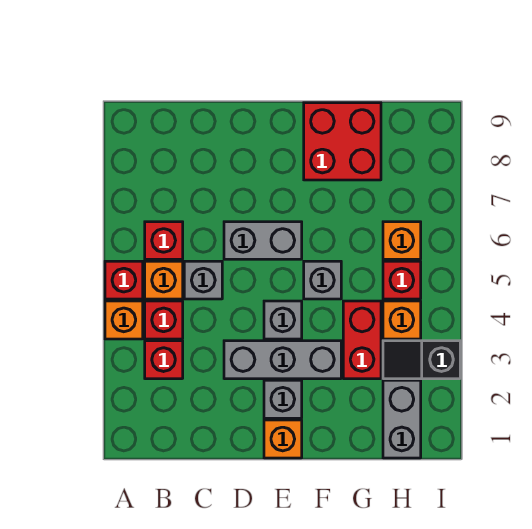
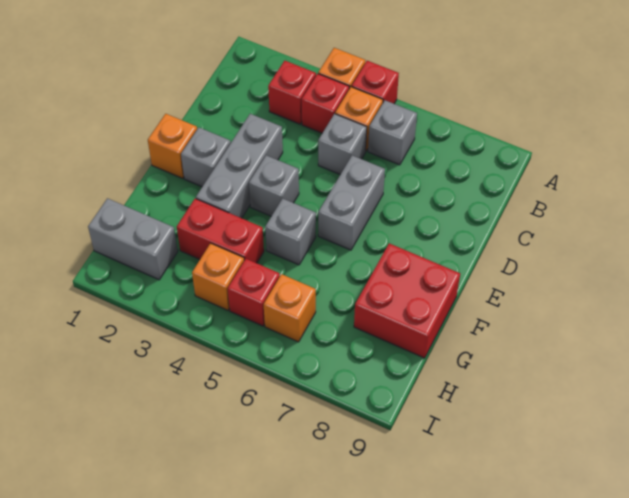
red brick B6 level 1 -> grey brick B6 level 1
black slope H3:I3 level 1 top I -> none

